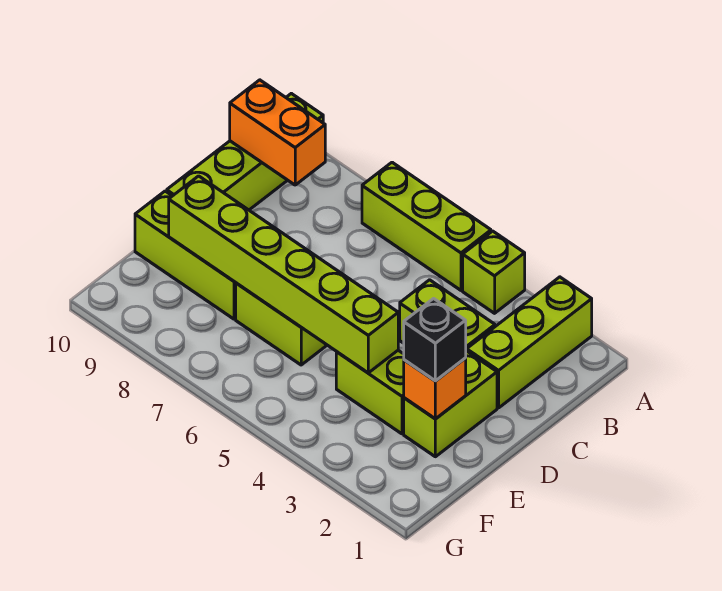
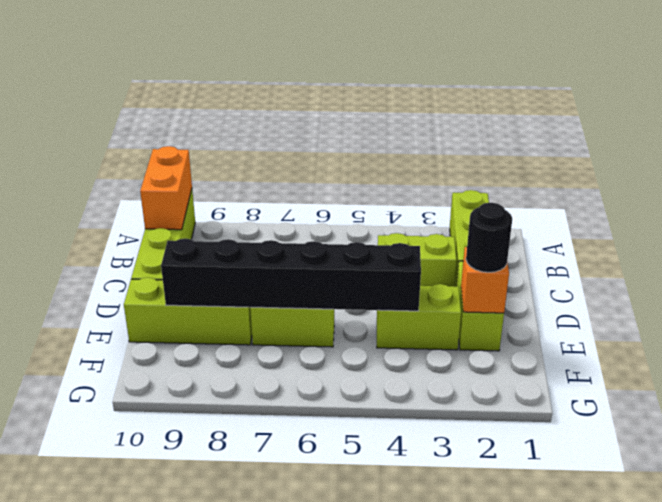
lime brick A4 level 1 -> none
lime brick A5:A7 level 1 -> none
orange brick B9:B10 level 2 -> orange brick A10:B10 level 2
black brick E2 level 3 -> black round brick E2 level 3
lime brick E4:E9 level 2 -> black brick E4:E9 level 2

